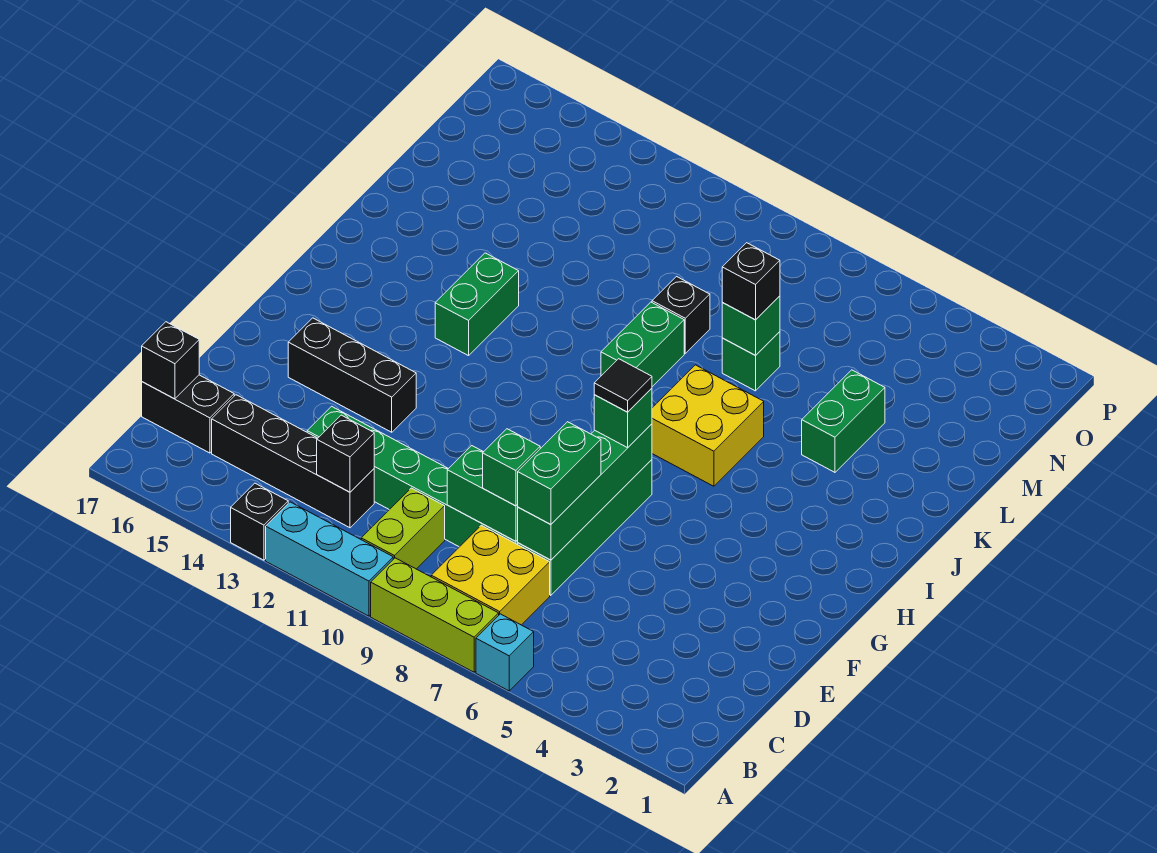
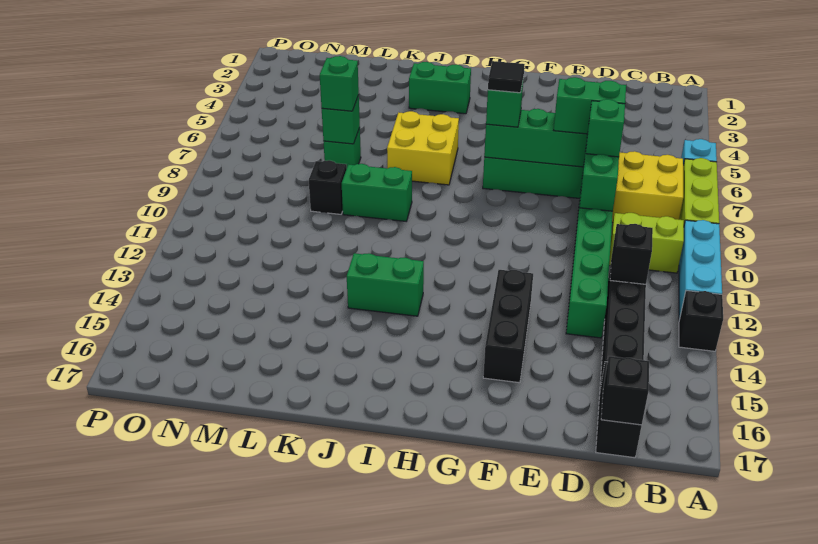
green brick K4:L4 level 1 -> green brick I3:J3 level 1
black brick L7 level 3 -> green brick L7 level 3

